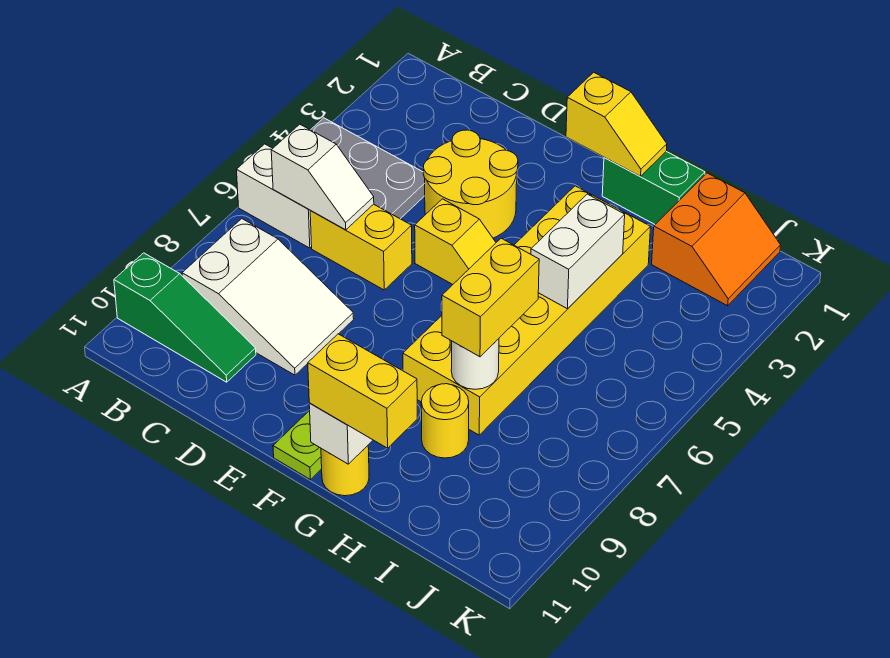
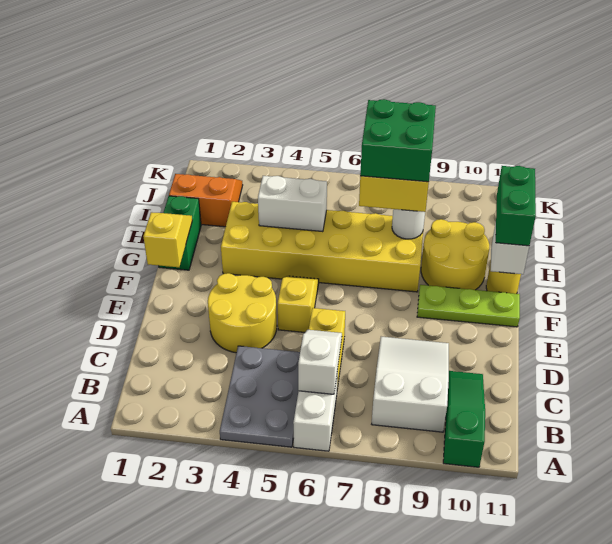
yellow brick G11:H11 level 3 -> green brick G11:H11 level 3
none -> green brick H7:I8 level 4
yellow round brick H9 level 1 -> yellow round brick G9:H10 level 1

